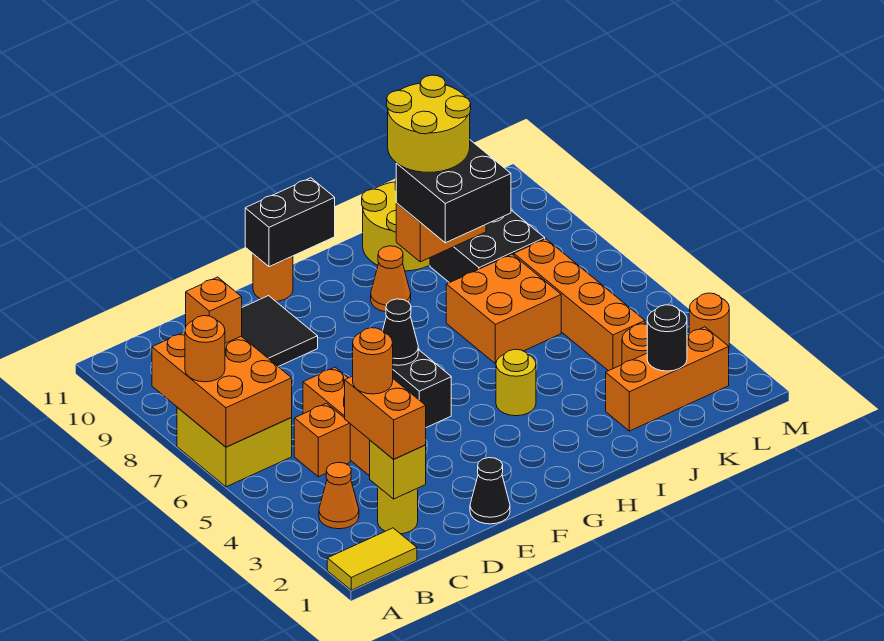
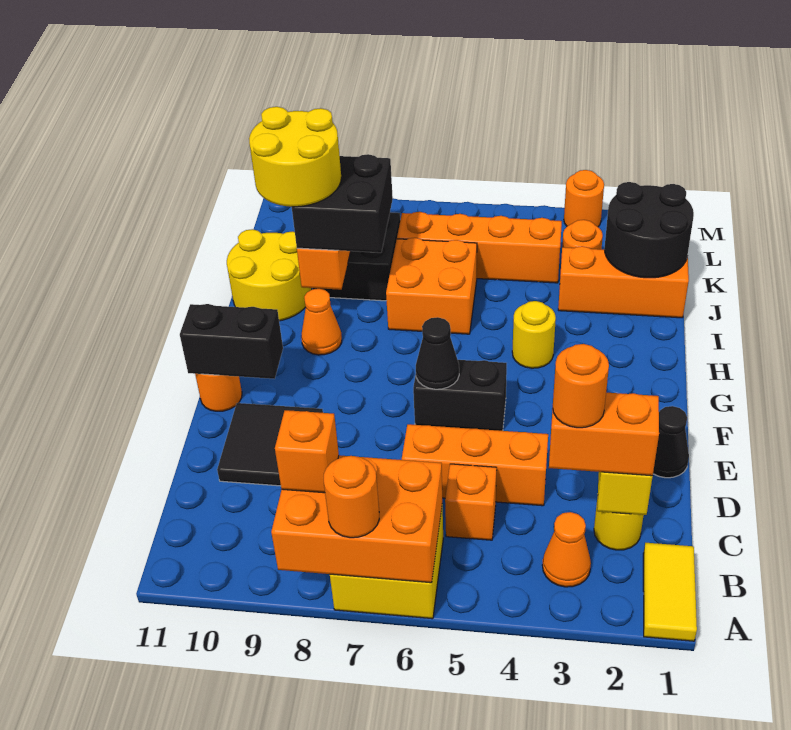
black brick F11:G11 level 2 -> black brick F10:F11 level 2
orange brick J2:L2 level 1 -> orange brick J1:J3 level 1
black round brick K2 level 2 -> black round brick J1:K2 level 2

